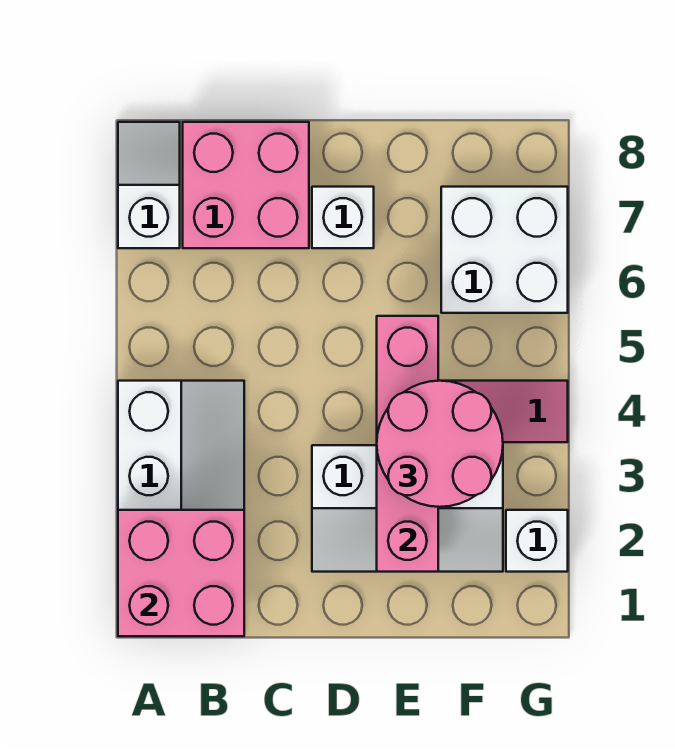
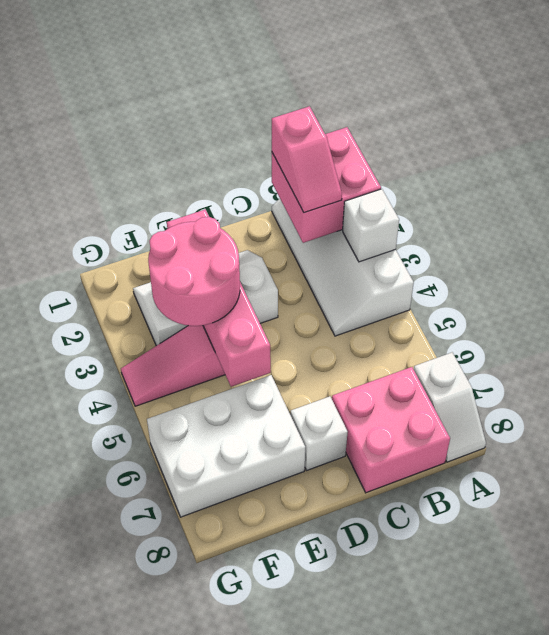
none -> pink slope B1:B2 level 3 top 1
white brick F6:G7 level 1 -> white brick E6:G7 level 1
white brick G2 level 1 -> white brick A3 level 2

